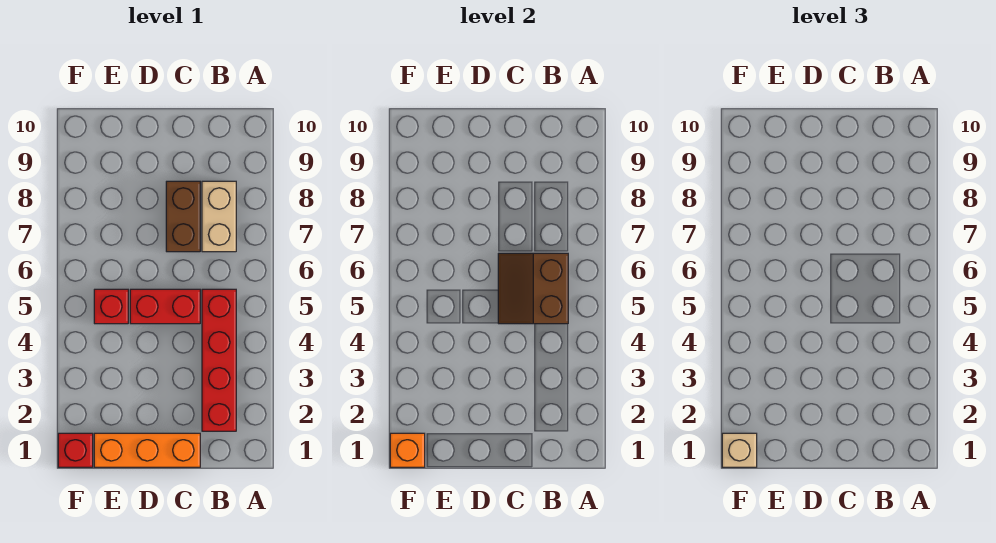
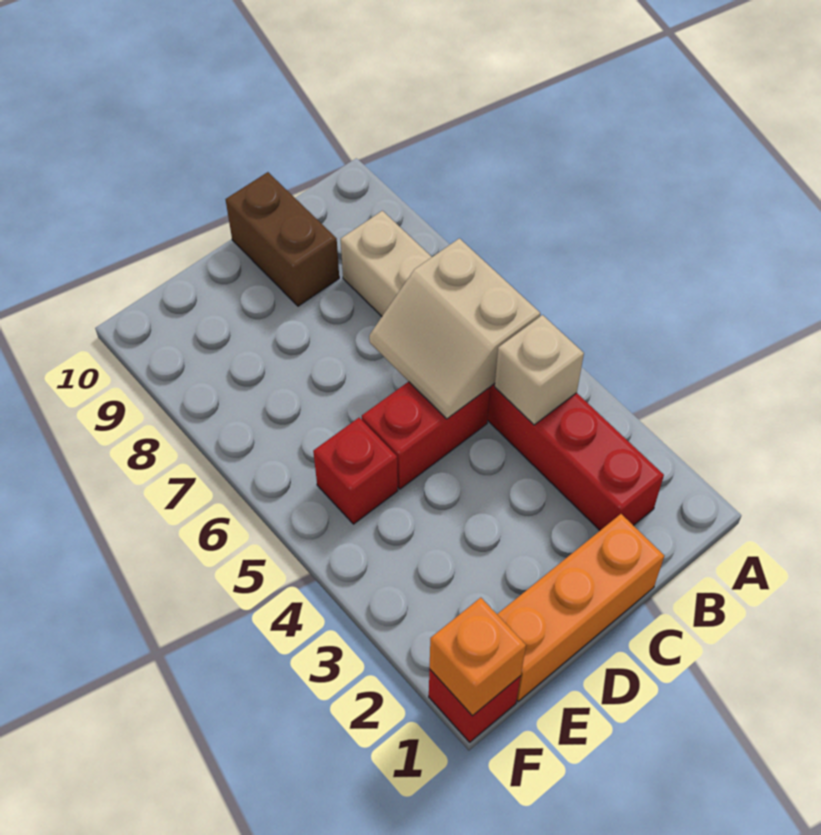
brown slope B5:C6 level 2 top B -> tan slope B5:C6 level 2 top B
brown brick C7:C8 level 1 -> brown brick C9:C10 level 1
tan brick F1 level 3 -> tan brick B4 level 2

